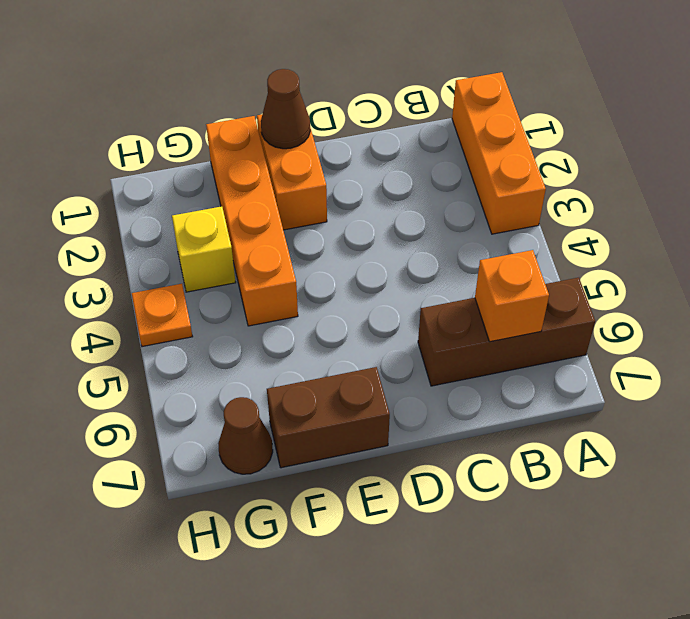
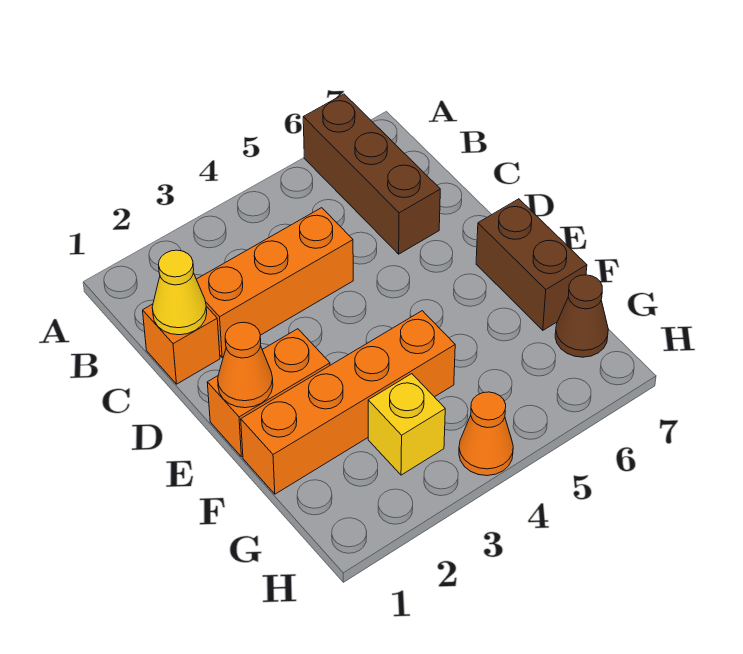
orange brick A1:A3 level 1 -> orange brick C2:C4 level 1
orange brick B6 level 2 -> orange brick C1 level 1
none -> yellow cone C1 level 2
brown cone E1 level 2 -> orange cone E1 level 2
orange plate H4 level 1 -> orange cone H4 level 1

